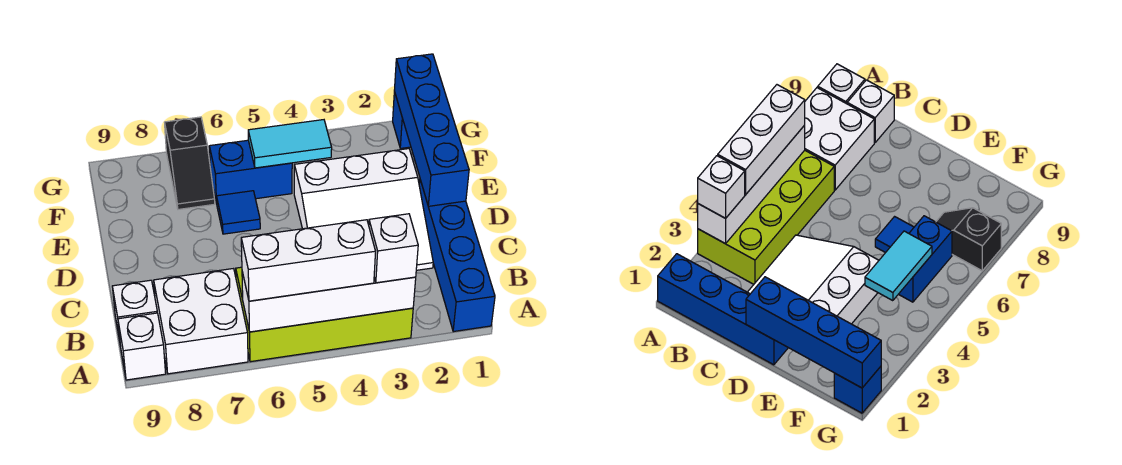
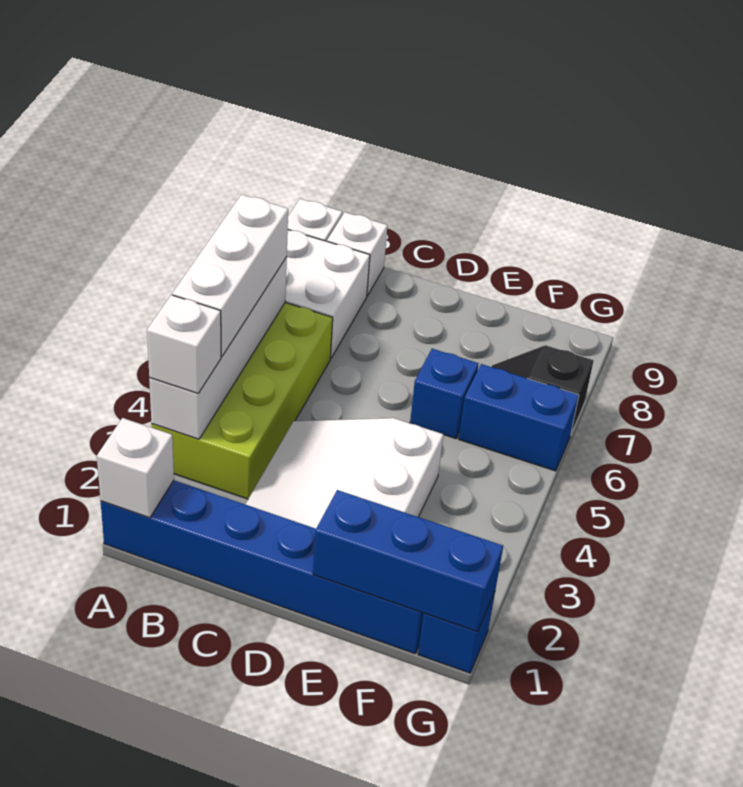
blue brick A1:D1 level 1 -> blue brick A1:F1 level 1
none -> white brick A1 level 2
blue brick D1:G1 level 2 -> blue brick E1:G1 level 2
blue tile E6 level 1 -> blue brick E6 level 1
cyan tile F4:F5 level 2 -> none
blue brick F5:F6 level 1 -> blue brick F6:G6 level 1

